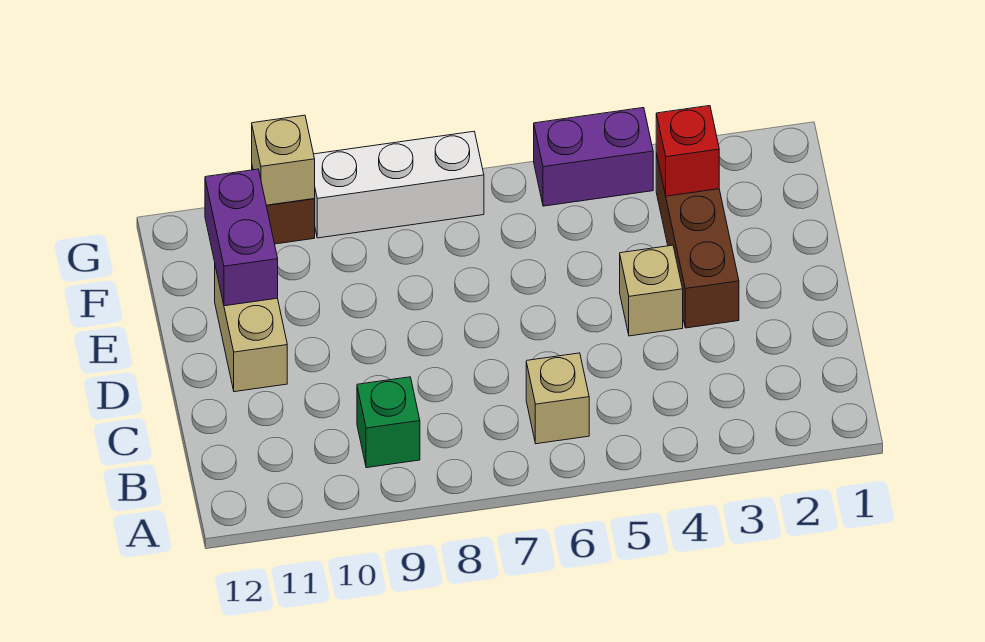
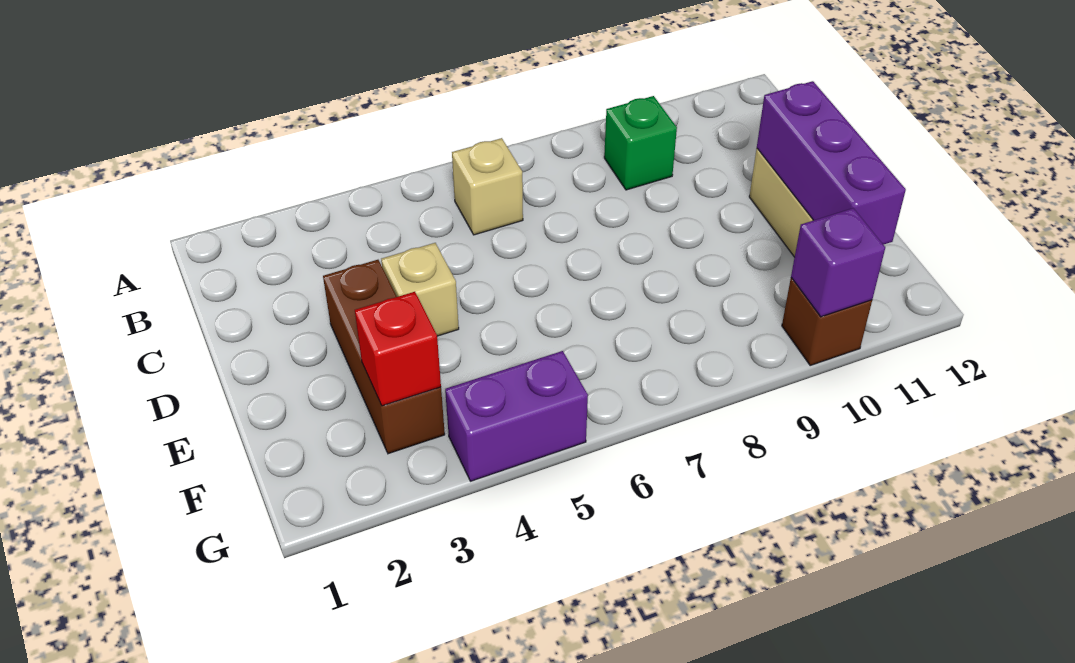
purple brick E11:F11 level 2 -> purple brick D11:F11 level 2
white brick G7:G9 level 1 -> none
tan brick G10 level 2 -> purple brick G10 level 2

